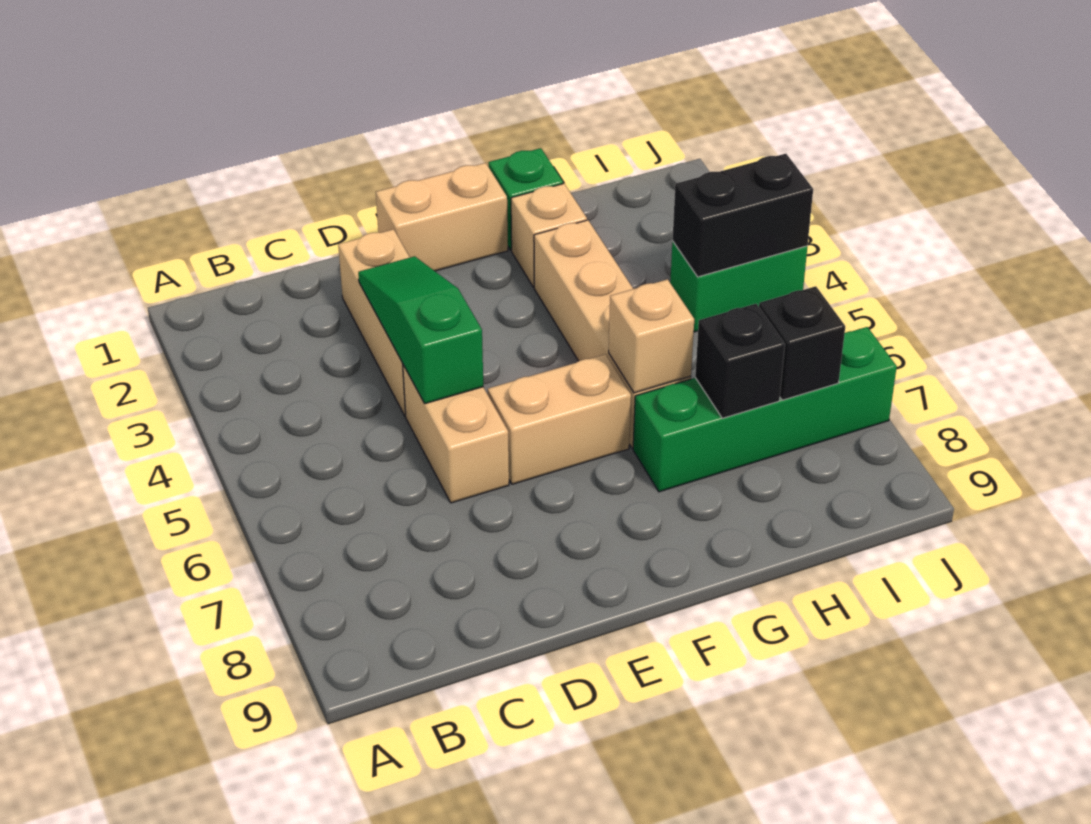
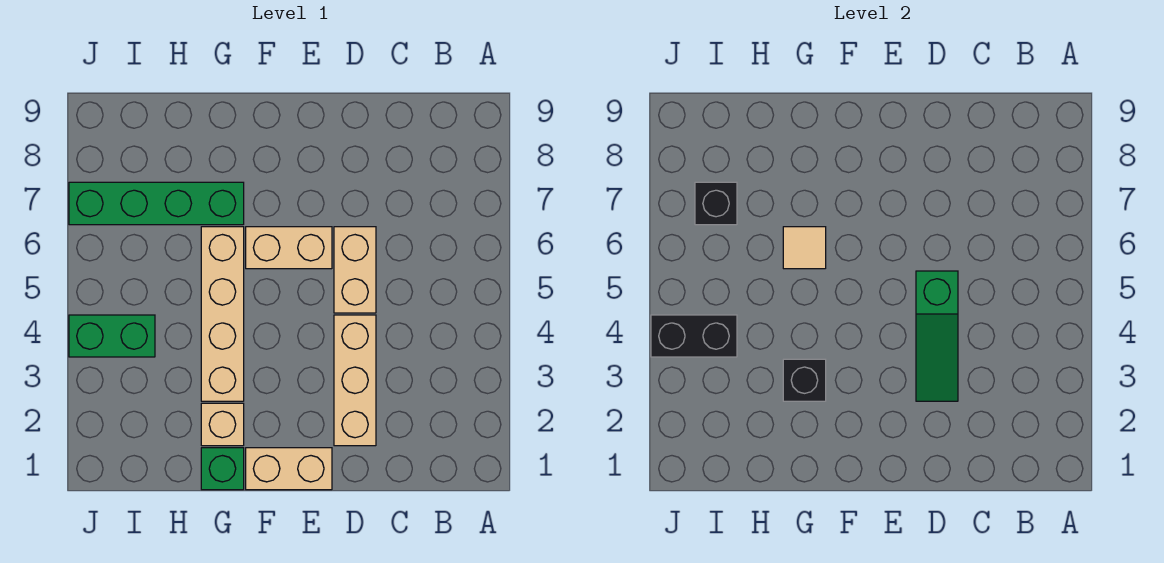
tan brick G6 level 2 -> tan tile G6 level 2
black brick H7 level 2 -> black brick G3 level 2

